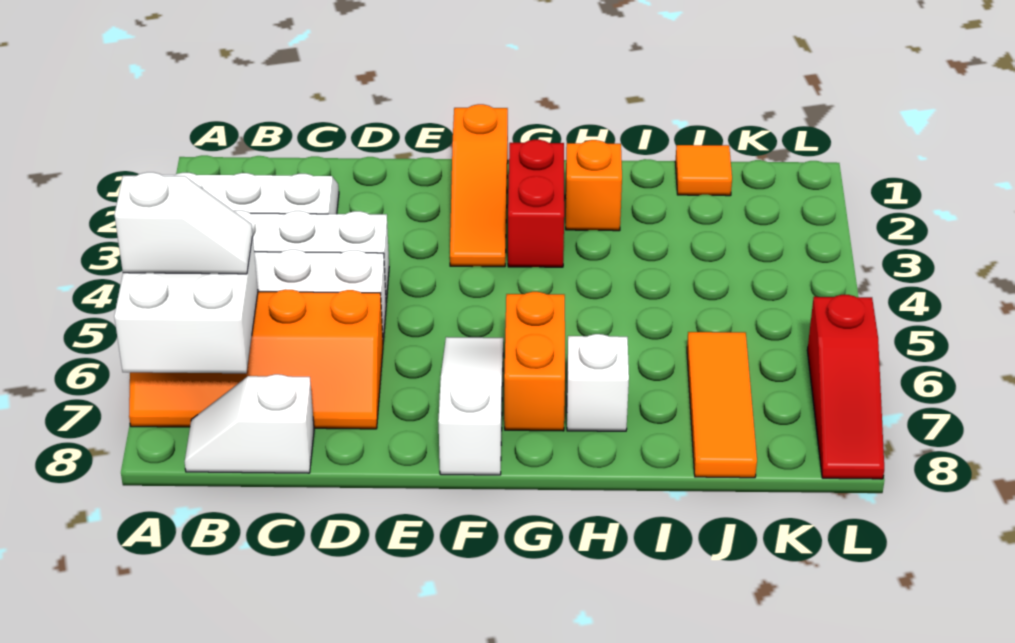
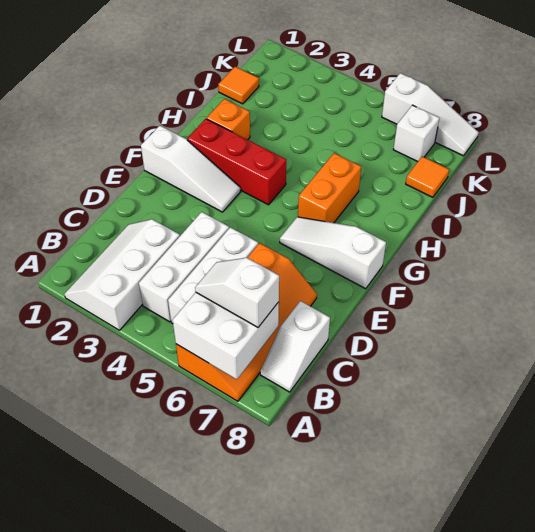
white slope A6:B6 level 3 top A -> white slope B6:B7 level 3 top 7
orange slope F1:F3 level 1 top 1 -> white slope F1:F3 level 1 top 1
red brick G2:G3 level 1 -> red brick G2:G4 level 1
orange brick G6:G7 level 1 -> orange brick G6:H6 level 1
white brick H7 level 1 -> white brick K7 level 1
orange tile J6:J8 level 1 -> orange tile J8 level 1
red slope L6:L8 level 1 top 6 -> white slope L6:L8 level 1 top 6

